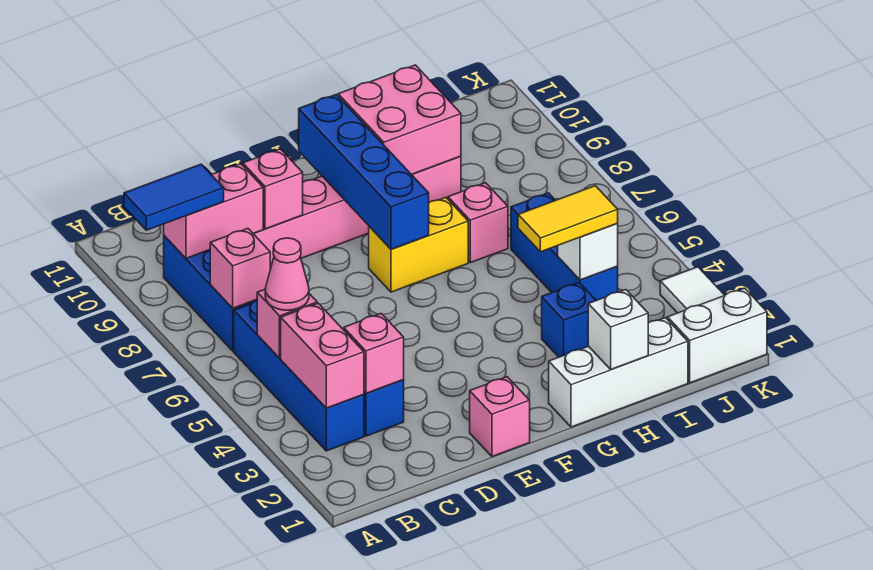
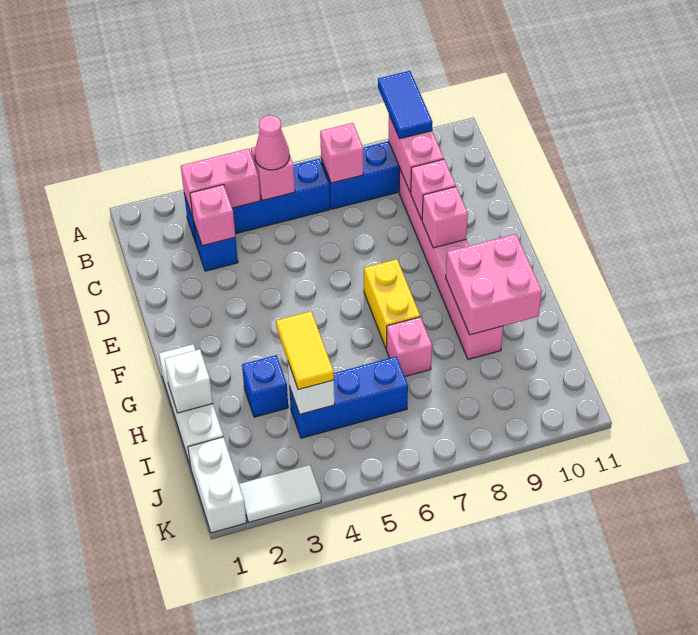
pink brick E1 level 1 -> pink brick E9 level 2
blue brick F7:F10 level 2 -> none

